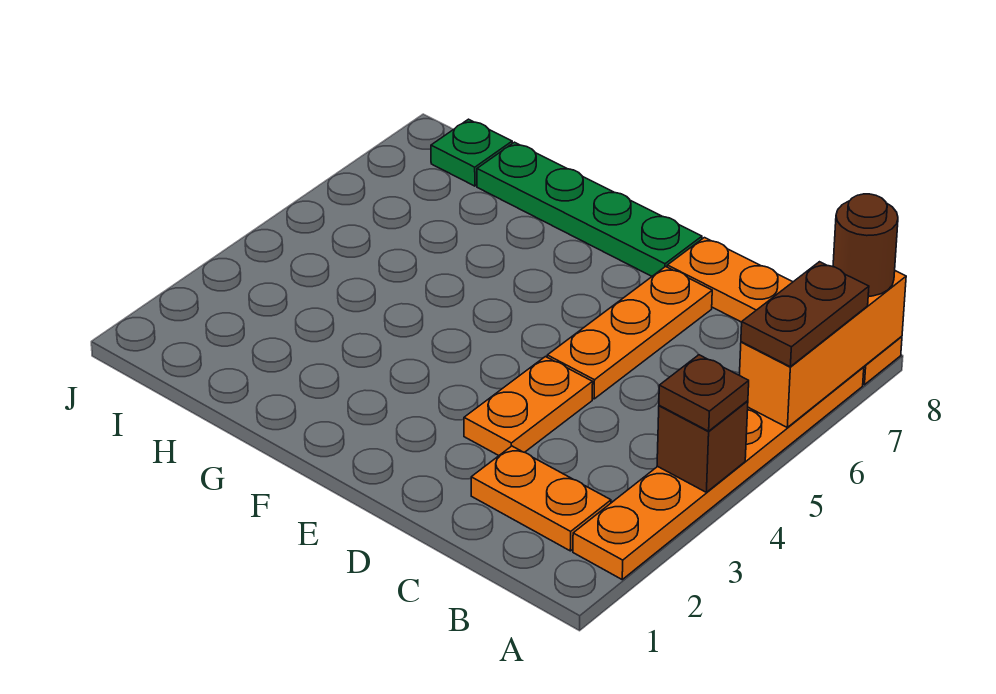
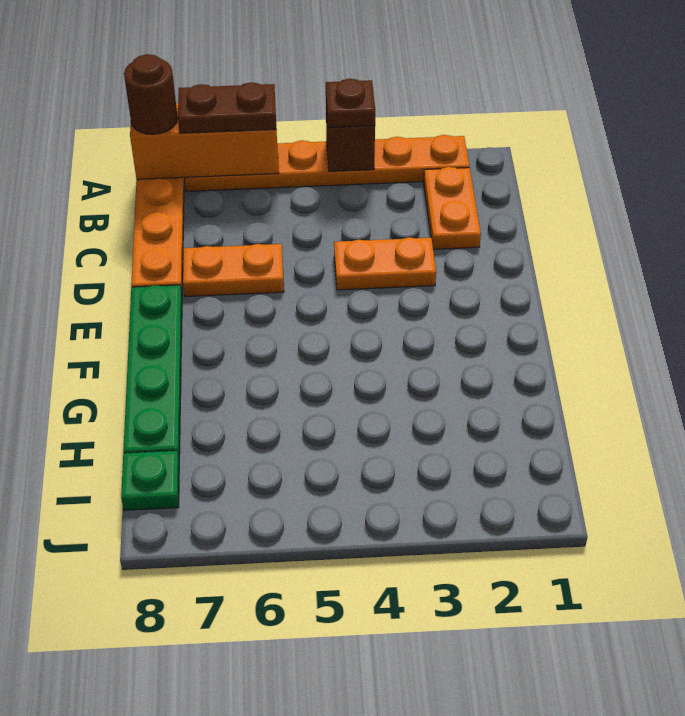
orange plate D5:D7 level 1 -> orange plate D6:D7 level 1

